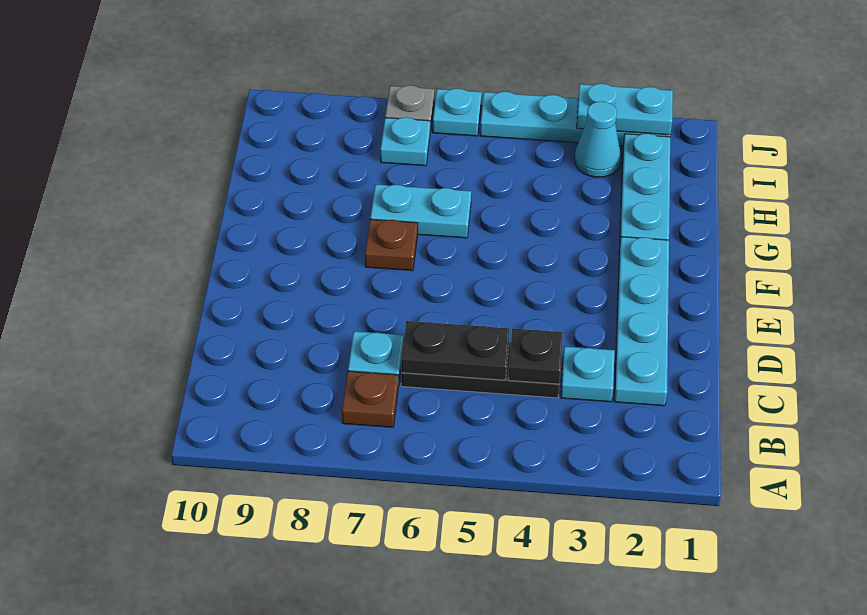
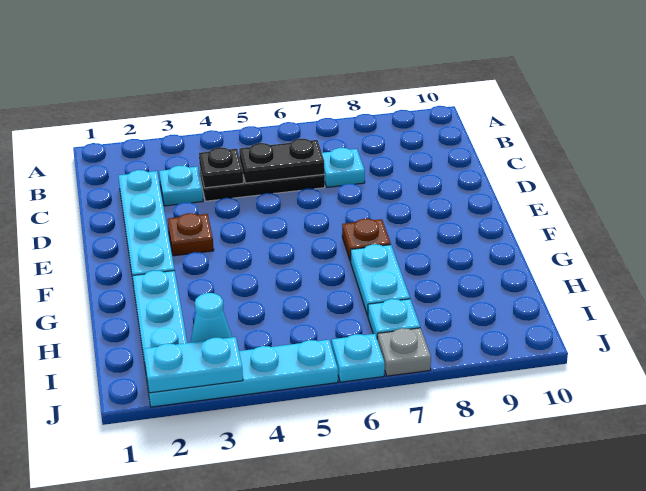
brown plate B7 level 1 -> brown plate E3 level 1
cyan plate G6:G7 level 1 -> cyan plate G7:H7 level 1

